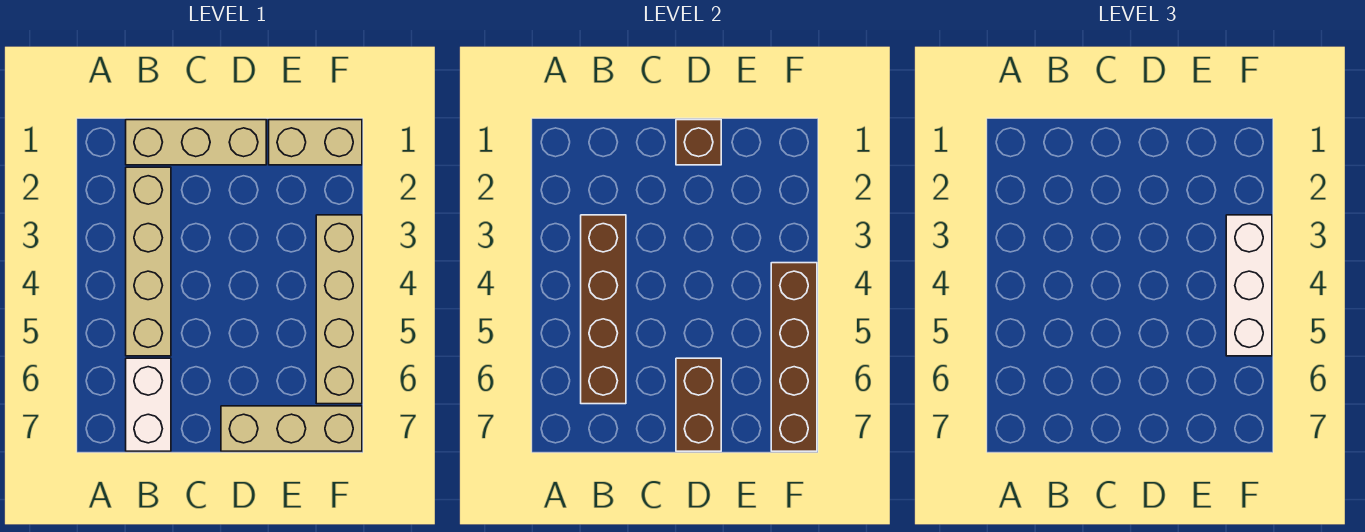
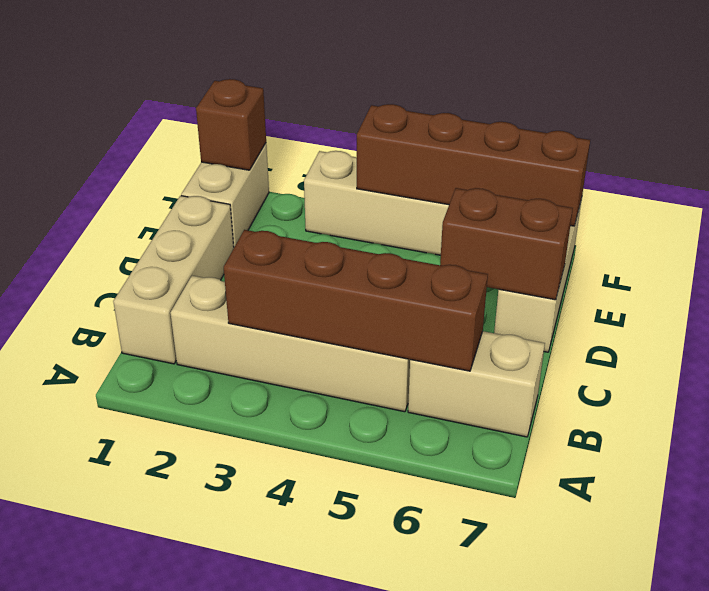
white brick B6:B7 level 1 -> tan brick B6:B7 level 1
brown brick D1 level 2 -> brown brick F1 level 2
white brick F3:F5 level 3 -> none

